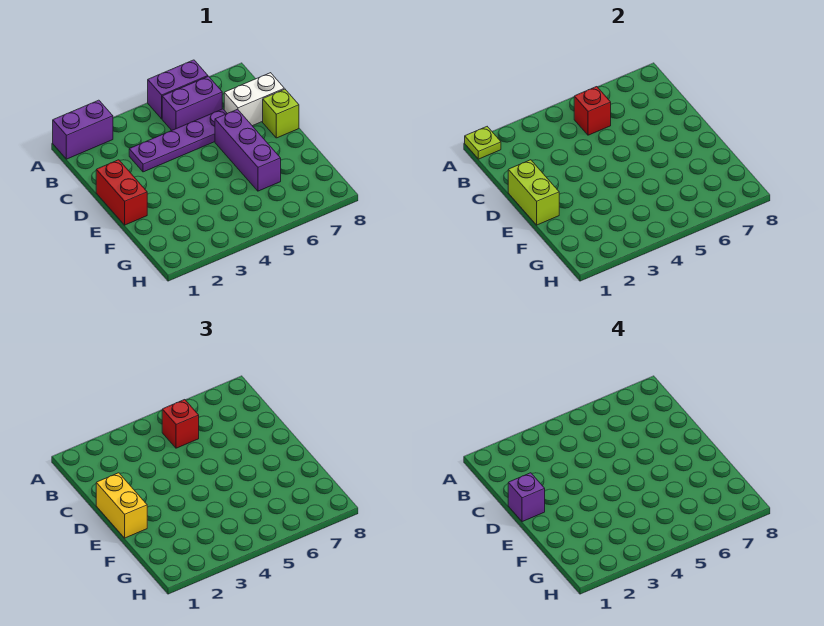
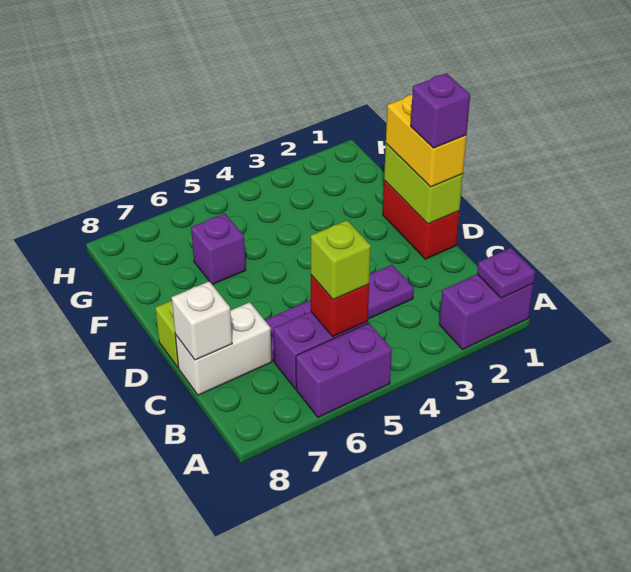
lime plate A1 level 2 -> purple plate A1 level 2
red brick B5 level 3 -> lime brick B5 level 3
none -> white brick C8 level 2
purple brick D6:F6 level 1 -> purple brick F6 level 1

